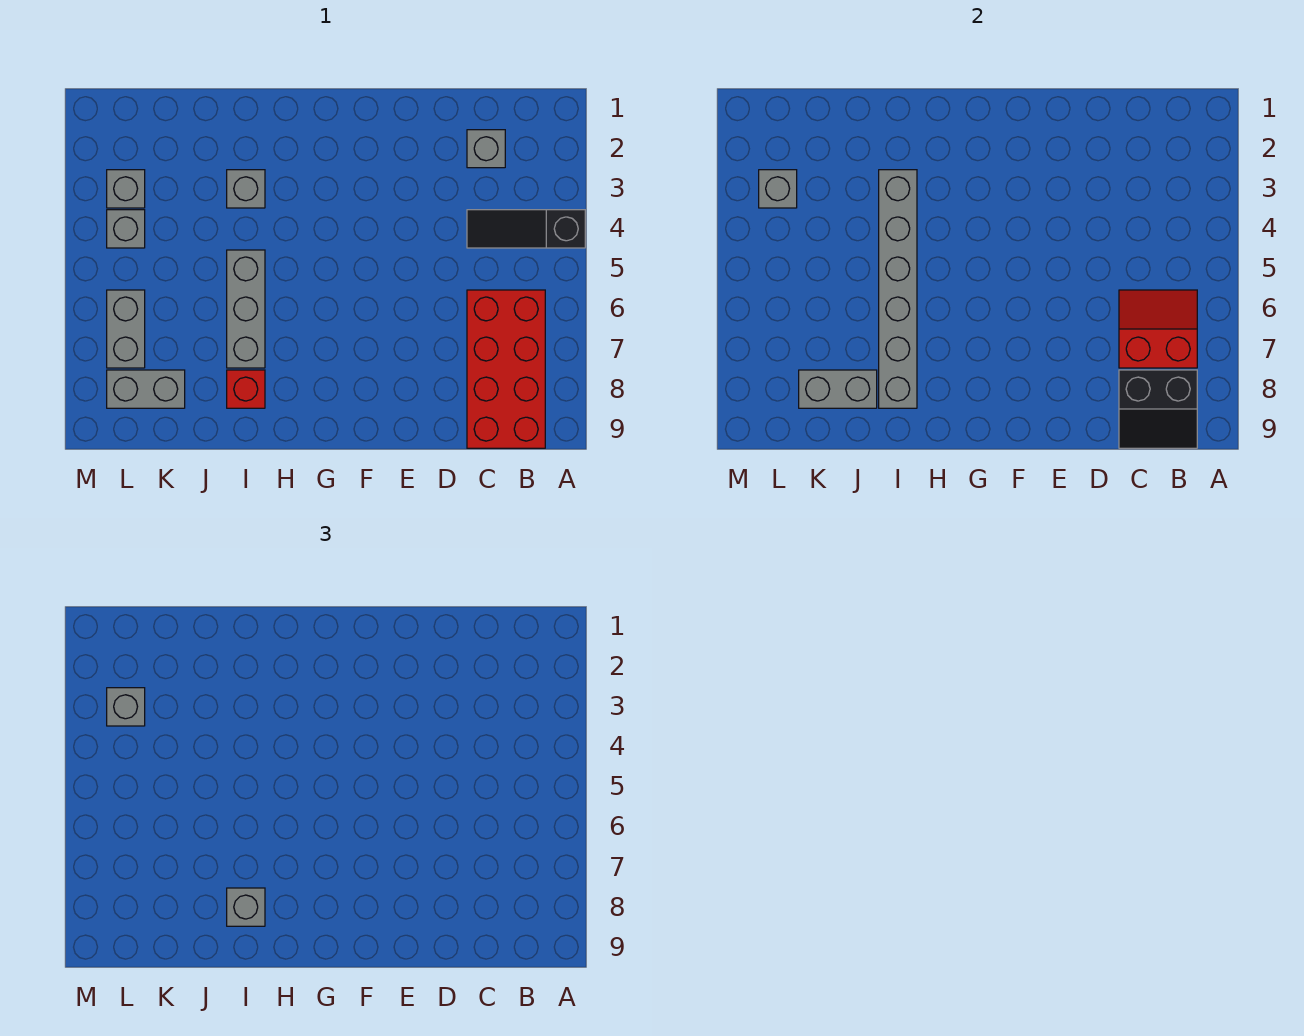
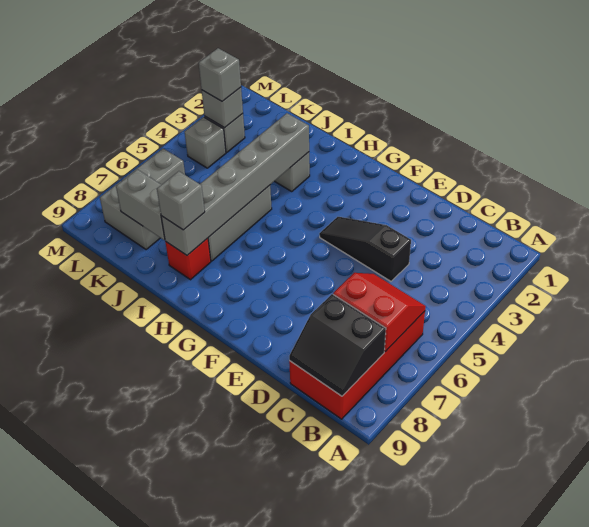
black slope A4:C4 level 1 top A -> black slope D4:F4 level 1 top D
grey brick C2 level 1 -> none

